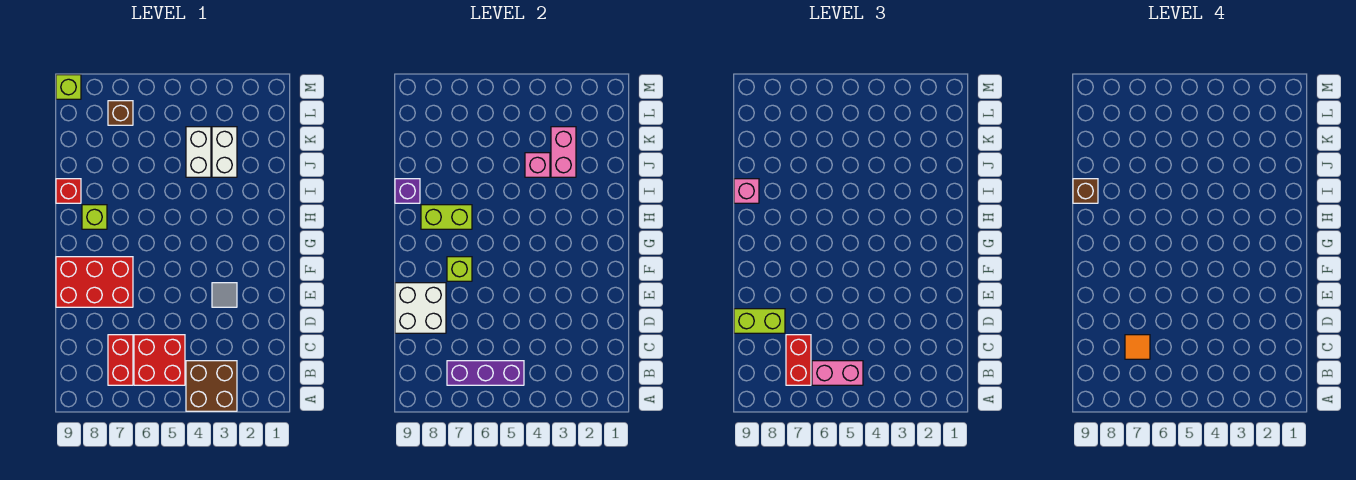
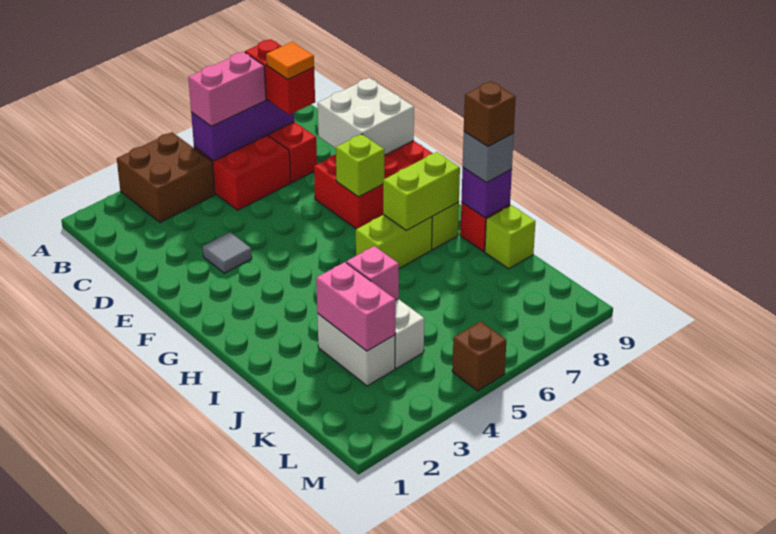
lime brick D8:D9 level 3 -> lime brick H6:H7 level 1
pink brick I9 level 3 -> grey brick I9 level 3
brown brick L7 level 1 -> brown brick M5 level 1
lime brick M9 level 1 -> lime brick J9 level 1

